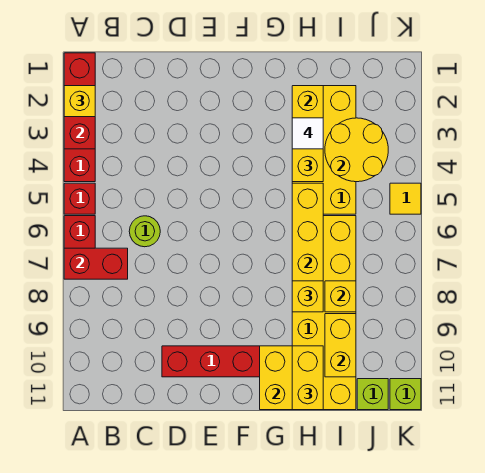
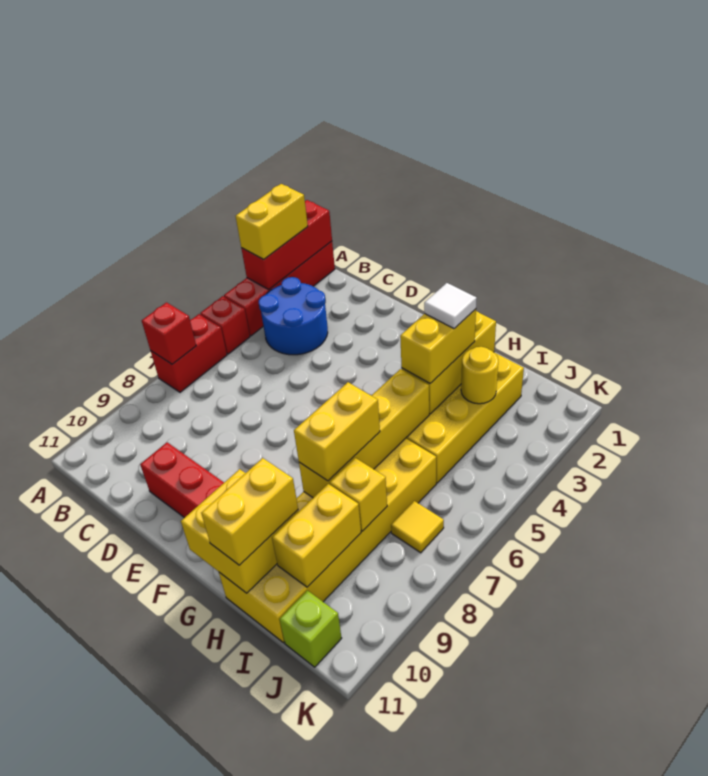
yellow brick A2 level 3 -> yellow brick A2:A3 level 3
red brick A7:B7 level 2 -> red brick A7 level 2
none -> blue round brick B3:C4 level 1
lime round brick C6 level 1 -> none
yellow brick H8 level 3 -> yellow brick H7:H8 level 3
yellow round brick I3:J4 level 2 -> yellow round brick I3 level 2
yellow tile K5 level 1 -> yellow tile J7 level 1
lime brick K11 level 1 -> none

